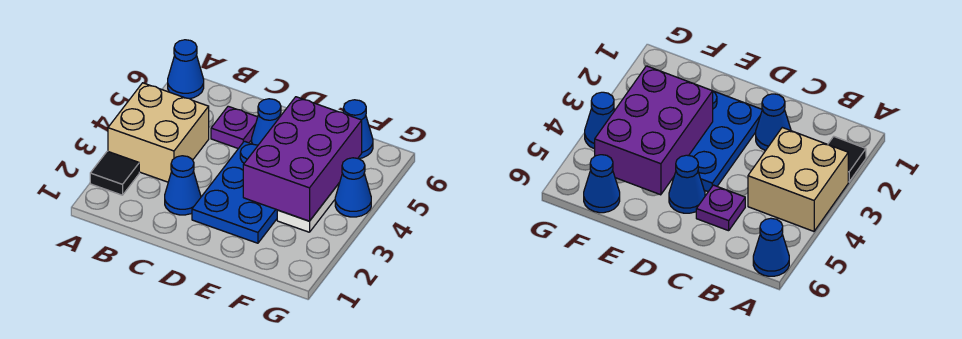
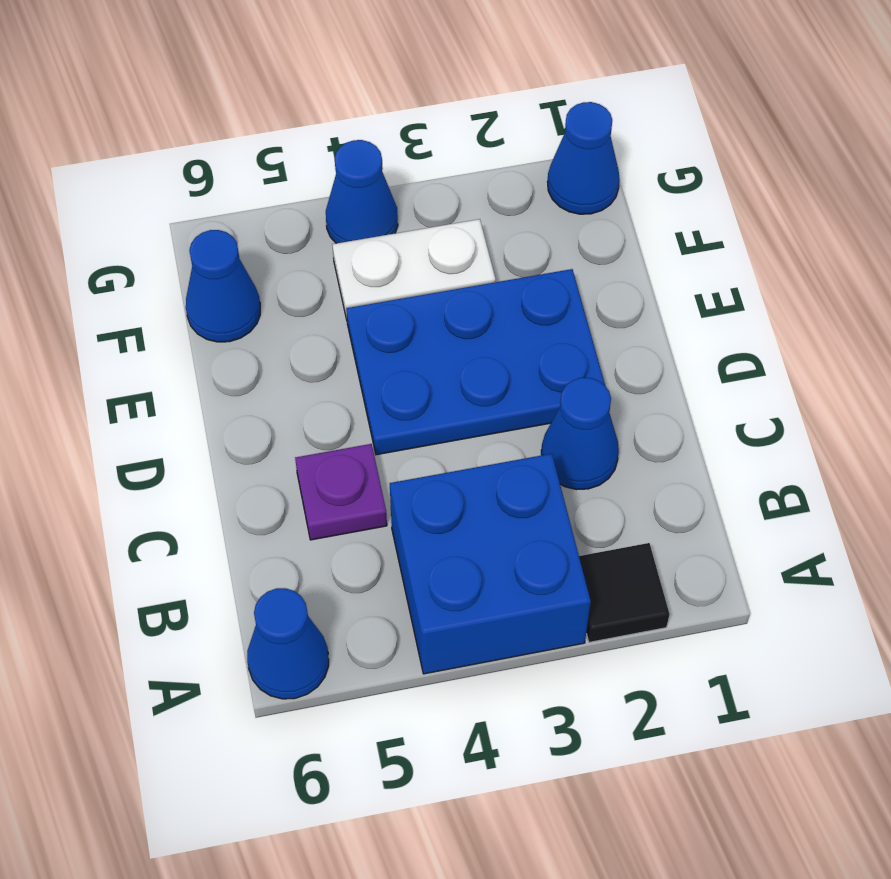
tan brick A3:B4 level 1 -> blue brick A3:B4 level 1
blue cone D5 level 1 -> blue cone G1 level 1
purple brick E3:F5 level 2 -> none

